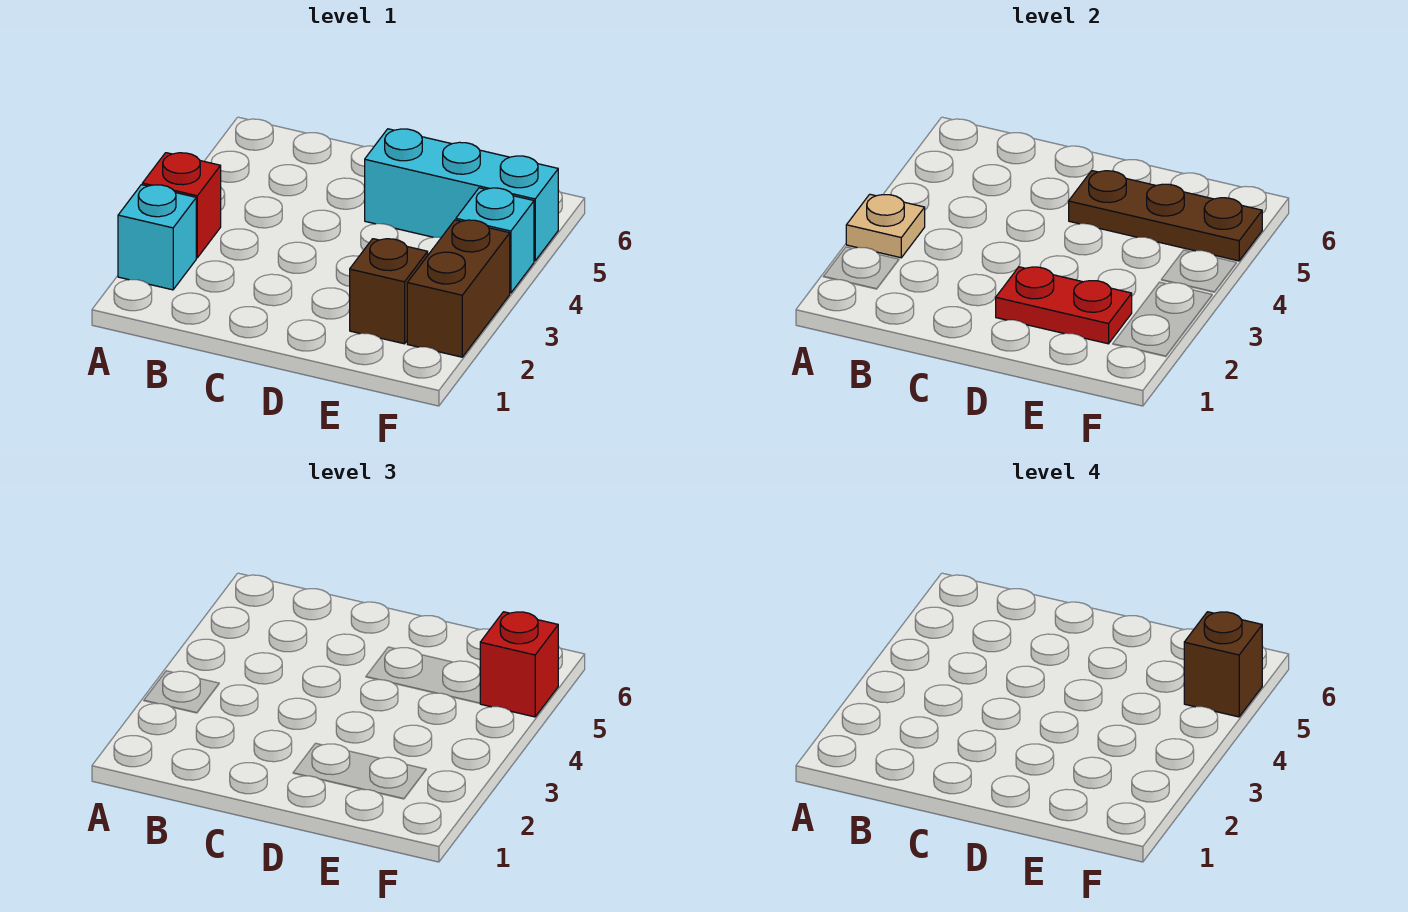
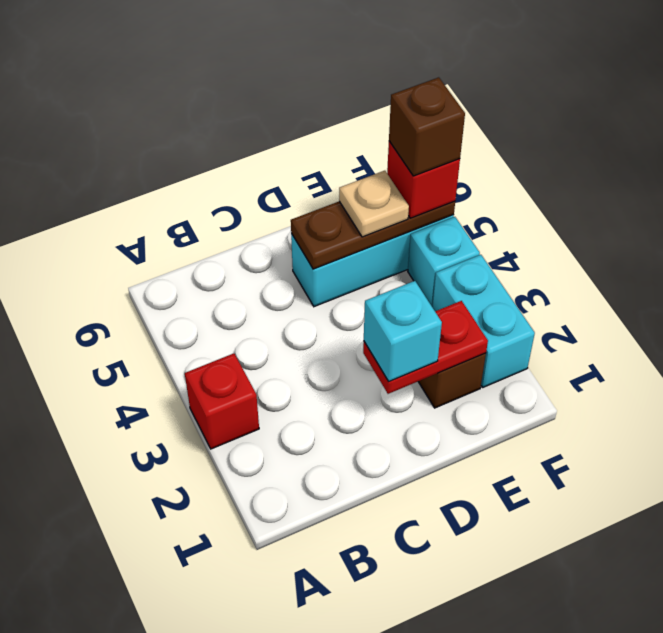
cyan brick A2 level 1 -> cyan brick D2 level 3
tan plate A3 level 2 -> tan plate E5 level 3
brown brick F2:F3 level 1 -> cyan brick F2:F3 level 1

